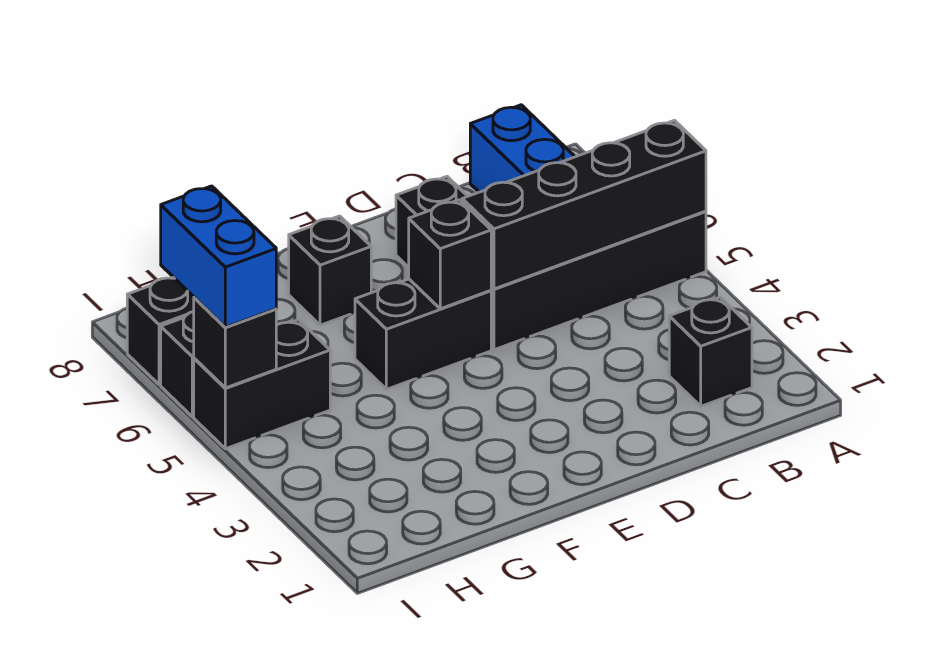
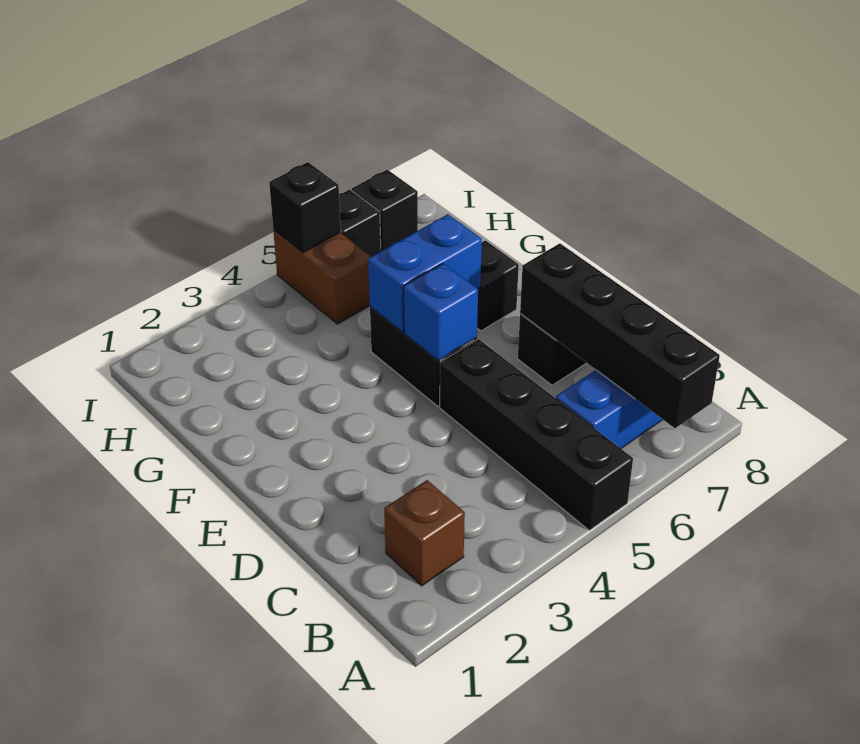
black brick A5:D5 level 2 -> black brick A7:D7 level 2
black brick B2 level 1 -> brown brick B2 level 1
black brick E5 level 2 -> blue brick E5 level 2
black brick H5:I5 level 1 -> brown brick H5:I5 level 1
blue brick I5:I6 level 3 -> blue brick F5:F6 level 2

